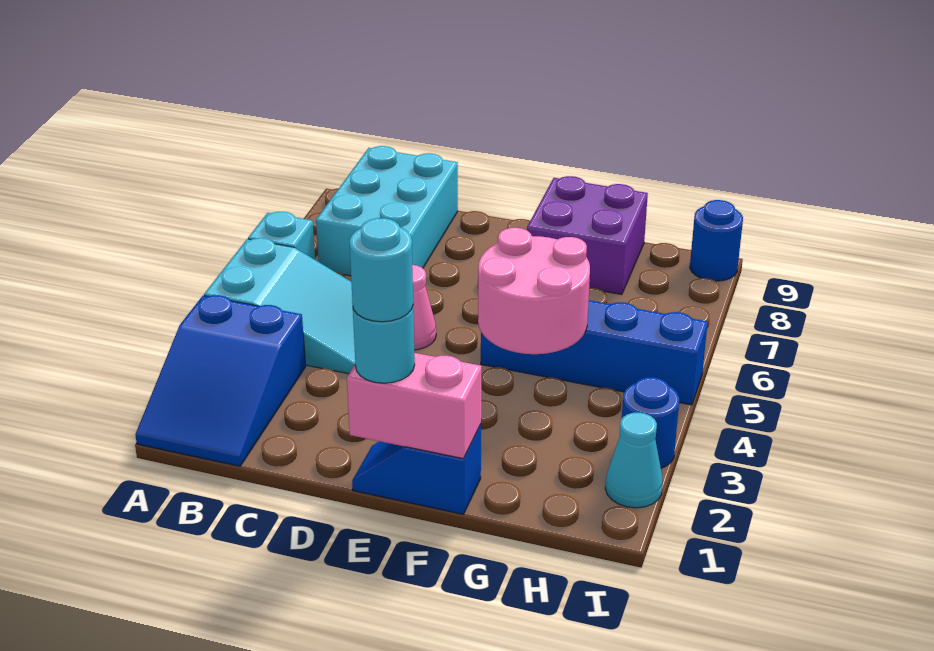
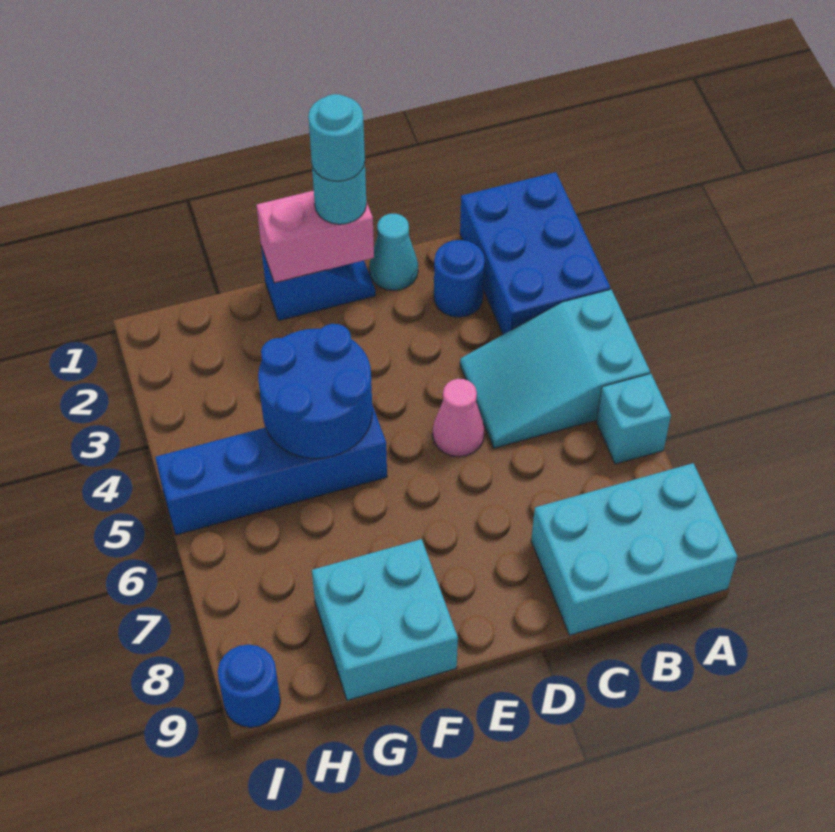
blue slope A1:B3 level 1 top 3 -> blue brick A1:B3 level 1
cyan brick B7:C9 level 1 -> cyan brick A8:C9 level 1
pink round brick F4:G5 level 2 -> blue round brick F4:G5 level 2
purple brick F8:G9 level 1 -> cyan brick F8:G9 level 1
cyan cone I2 level 1 -> cyan cone D1 level 1
blue round brick I3 level 1 -> blue round brick C2 level 1

